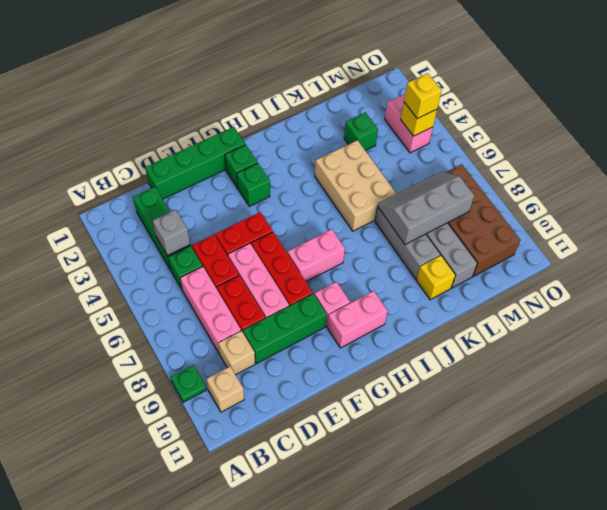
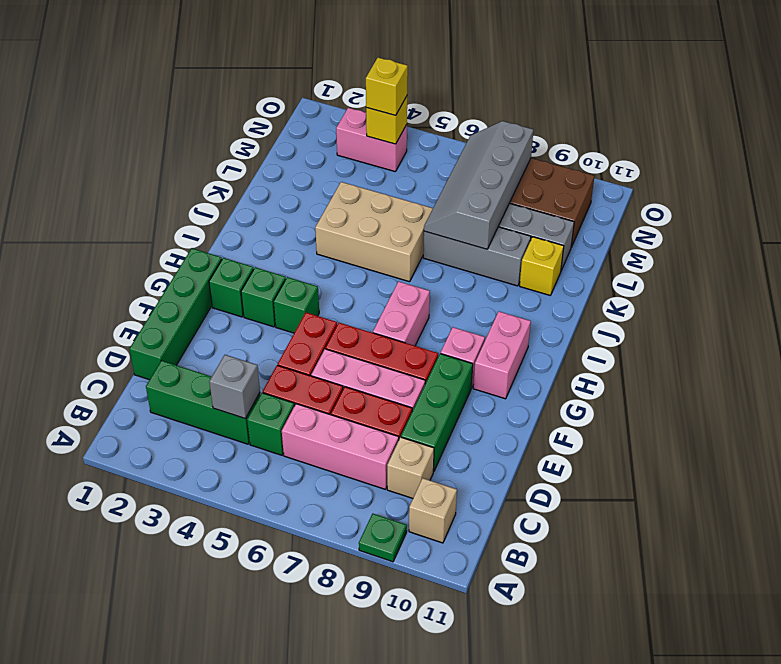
grey slope K7:M8 level 2 top 8 -> grey slope K7:N8 level 2 top 8
green brick L3 level 1 -> green brick G4 level 1

